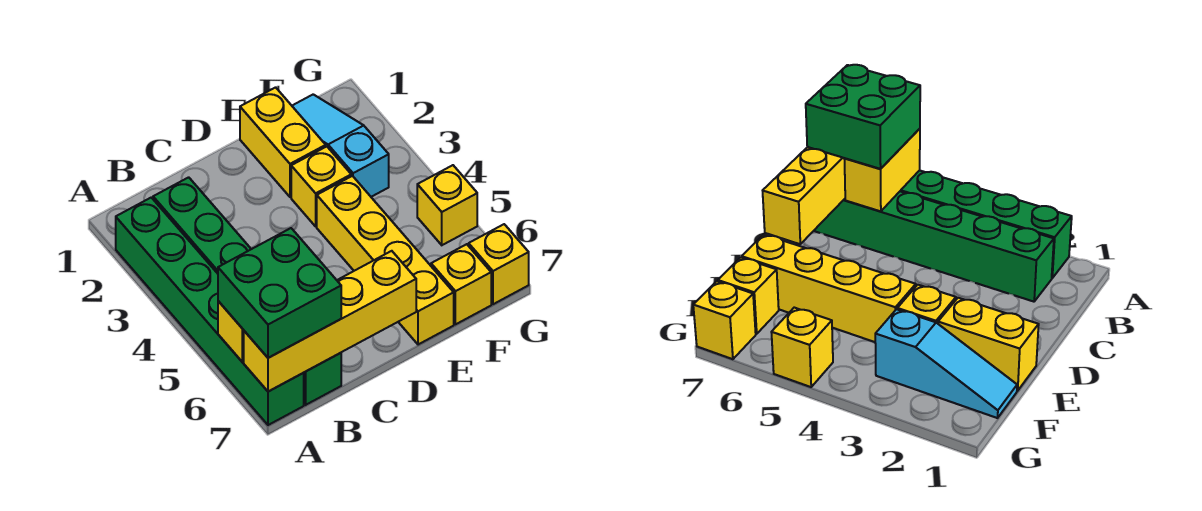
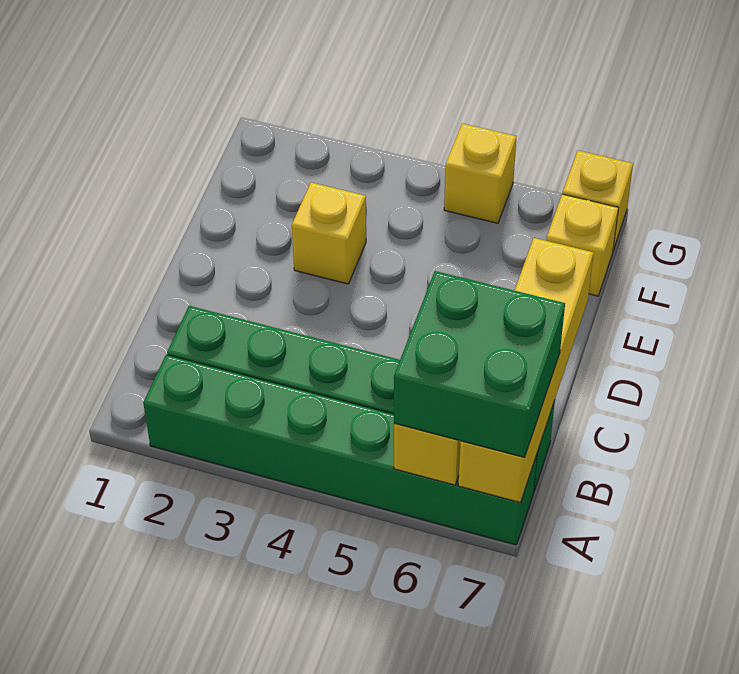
yellow brick E1:E2 level 1 -> none
yellow brick E4:E7 level 1 -> none
cyan slope F1:F3 level 1 top 3 -> none

